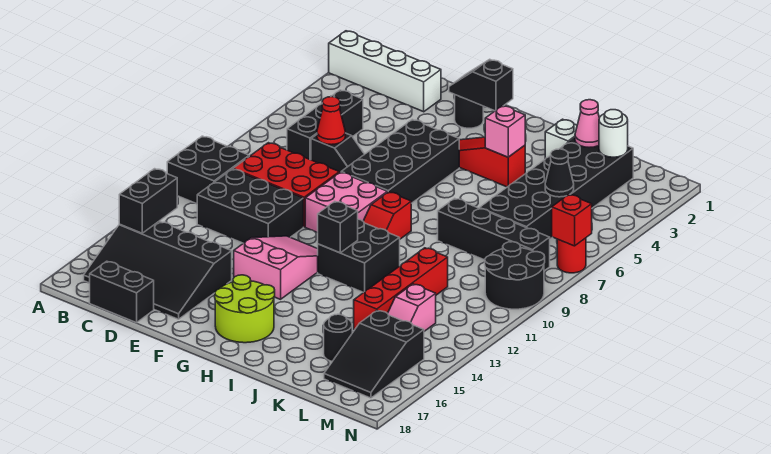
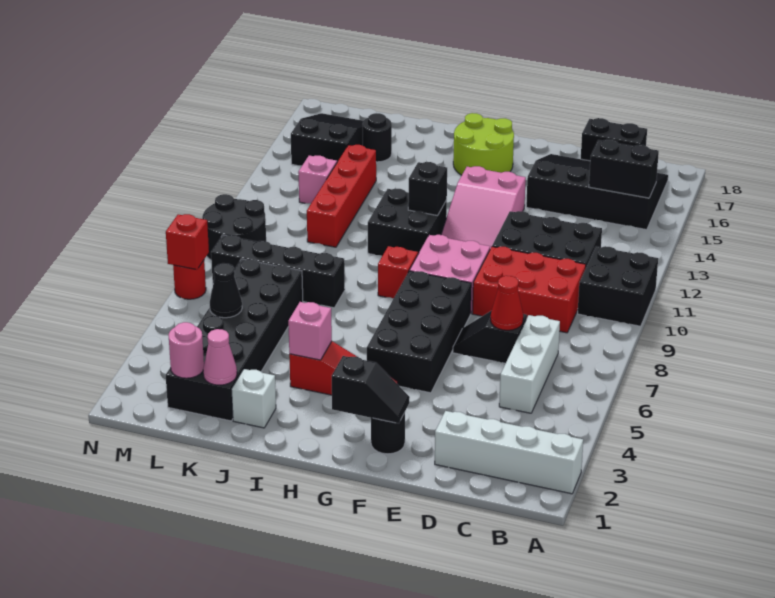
black brick B14:B15 level 2 -> black brick B15:C15 level 2
black brick C5:C7 level 1 -> white brick C5:C7 level 1
white round brick L2 level 2 -> pink round brick L2 level 2

